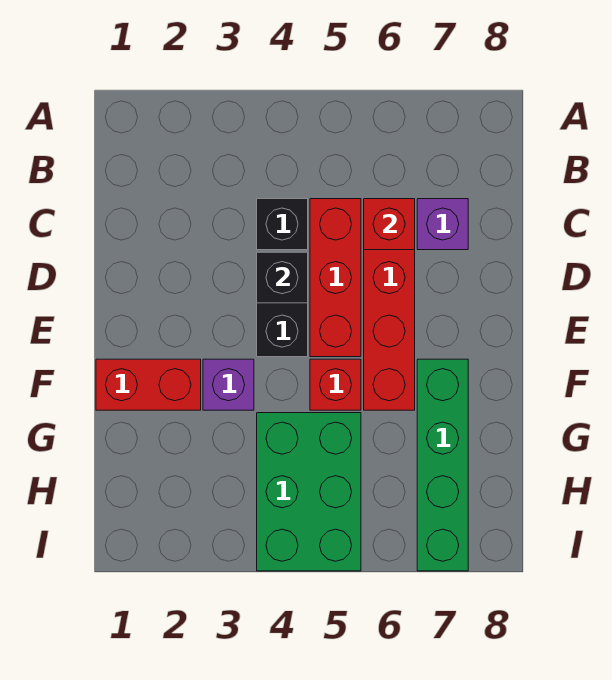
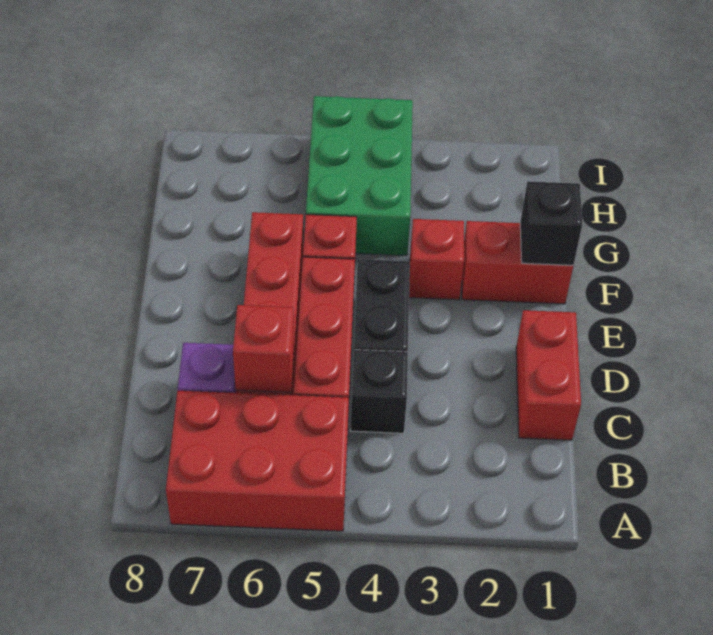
none -> red brick A5:B7 level 1
none -> red brick C1:D1 level 1
black brick D4 level 2 -> black brick F1 level 2
purple brick F3 level 1 -> red brick F3 level 1
green brick F7:I7 level 1 -> none

